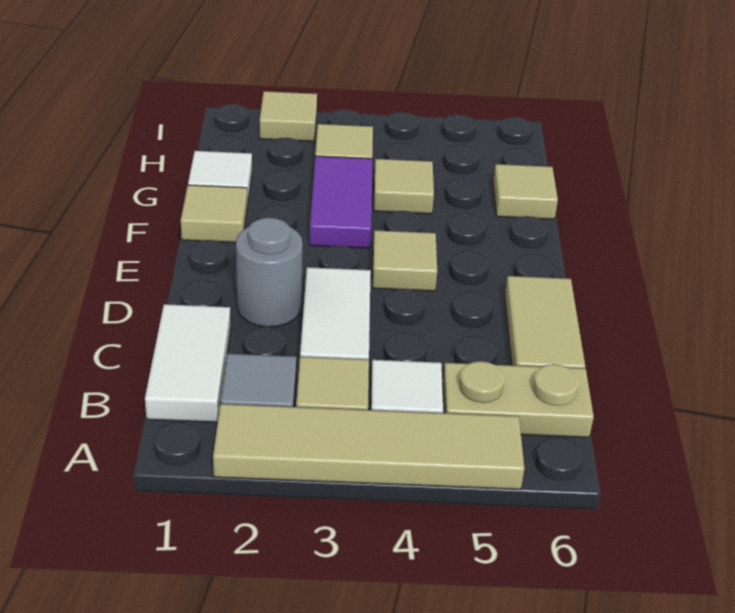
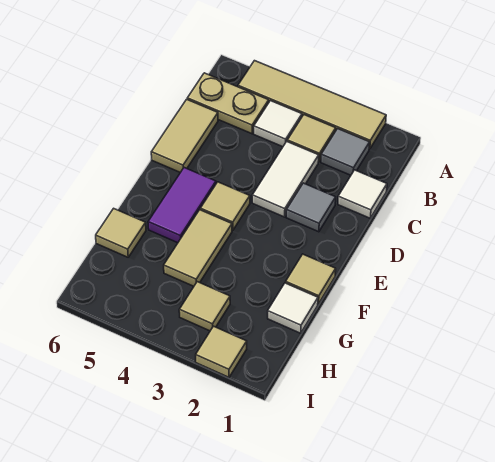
white tile B1:C1 level 1 -> white tile C1 level 1
grey round brick D2 level 1 -> grey tile D2 level 1
purple tile F3:G3 level 1 -> purple tile E5:F5 level 1
tan tile G4 level 1 -> tan tile F4:G4 level 1

